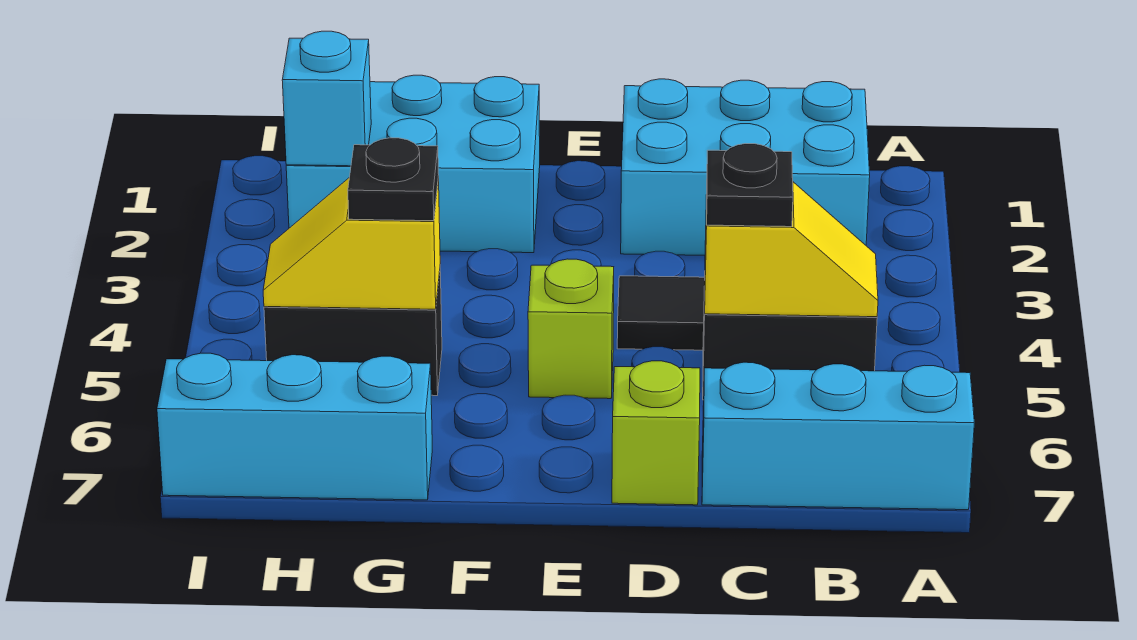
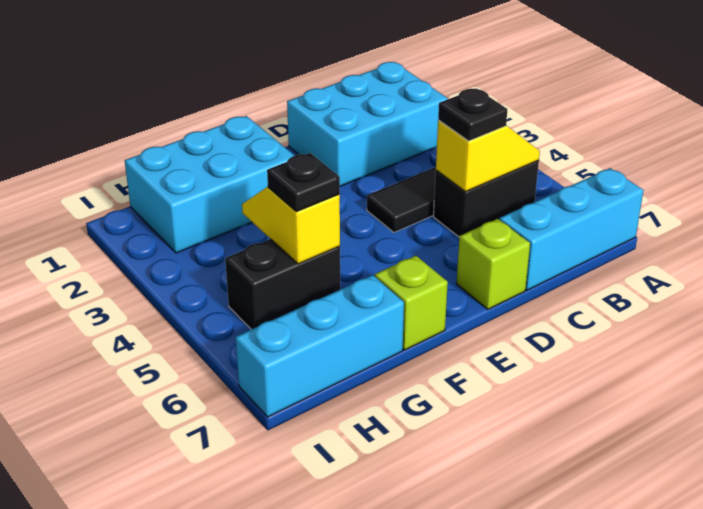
lime brick E5 level 1 -> lime brick F7 level 1
yellow slope G5:H5 level 2 top G -> yellow slope G4:G5 level 2 top 5
cyan brick H2 level 2 -> none

